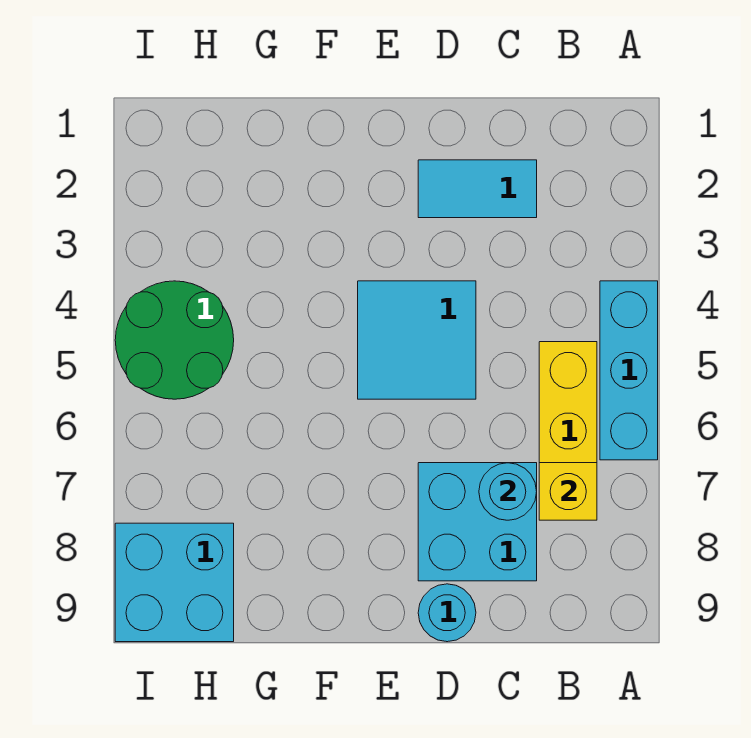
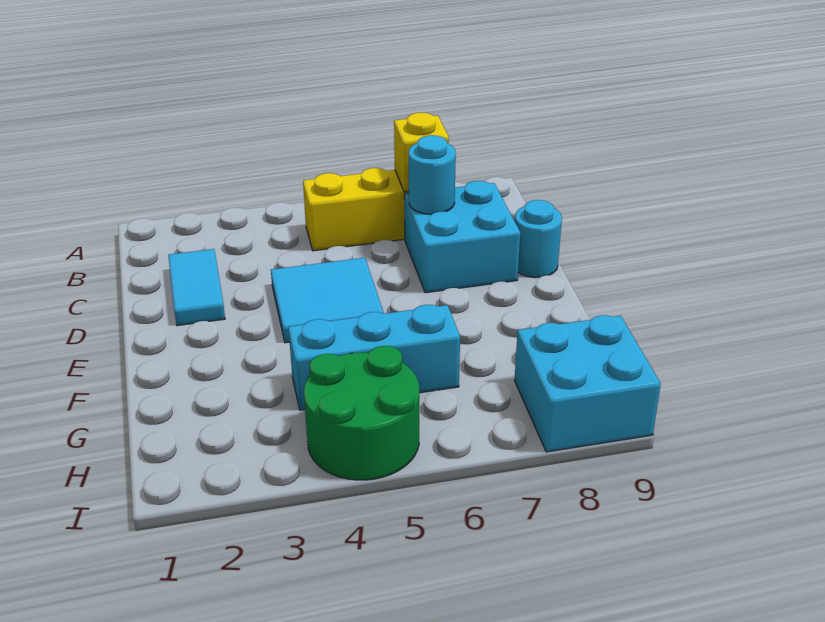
cyan brick A4:A6 level 1 -> cyan brick G4:G6 level 1

